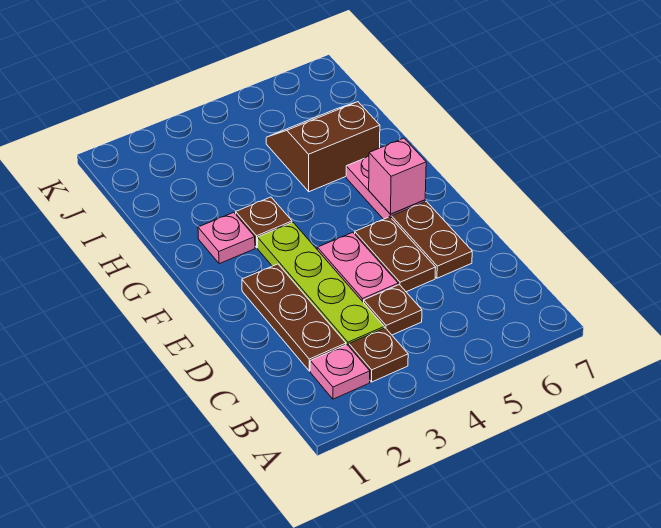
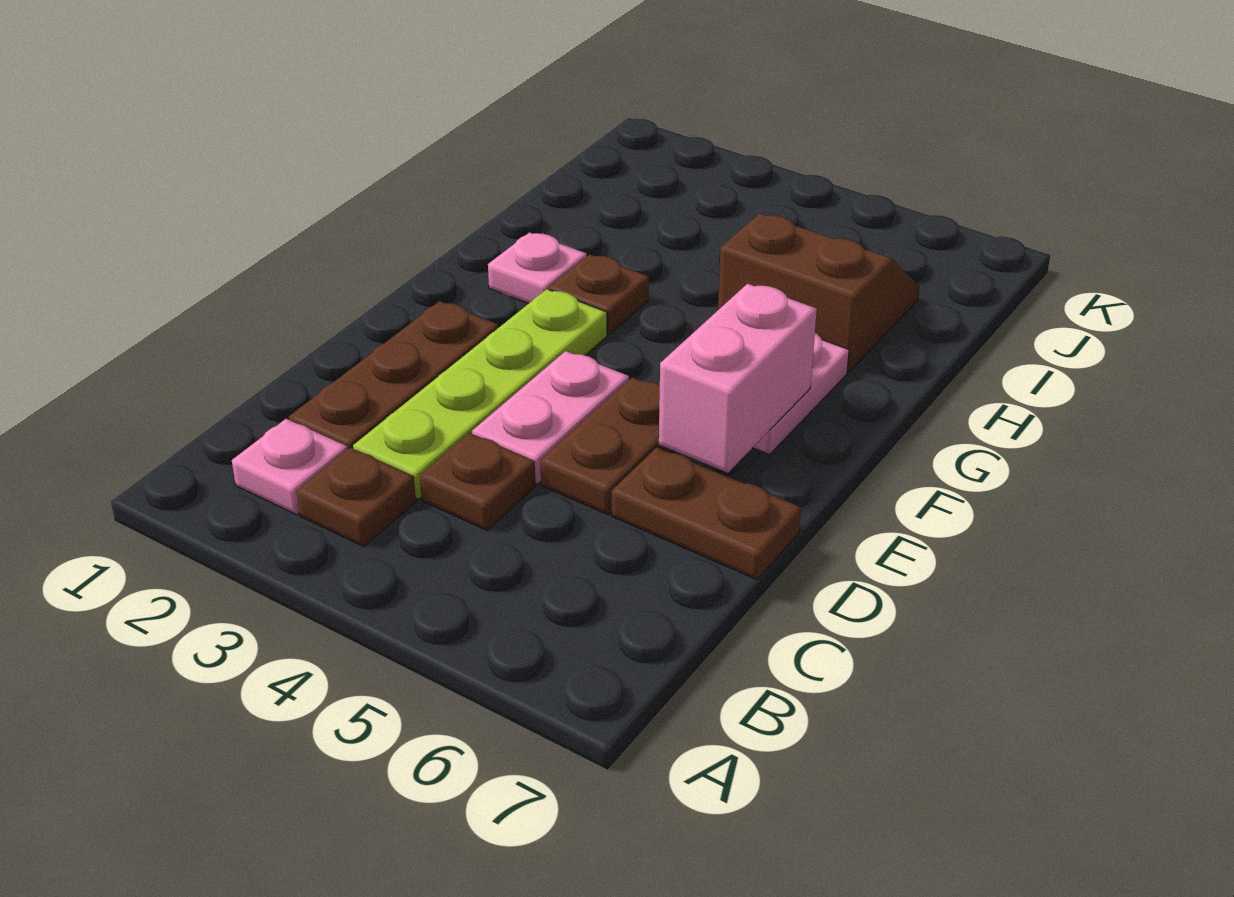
brown plate D6:E6 level 1 -> brown plate D6:D7 level 1
pink brick F6 level 2 -> pink brick E6:F6 level 2

